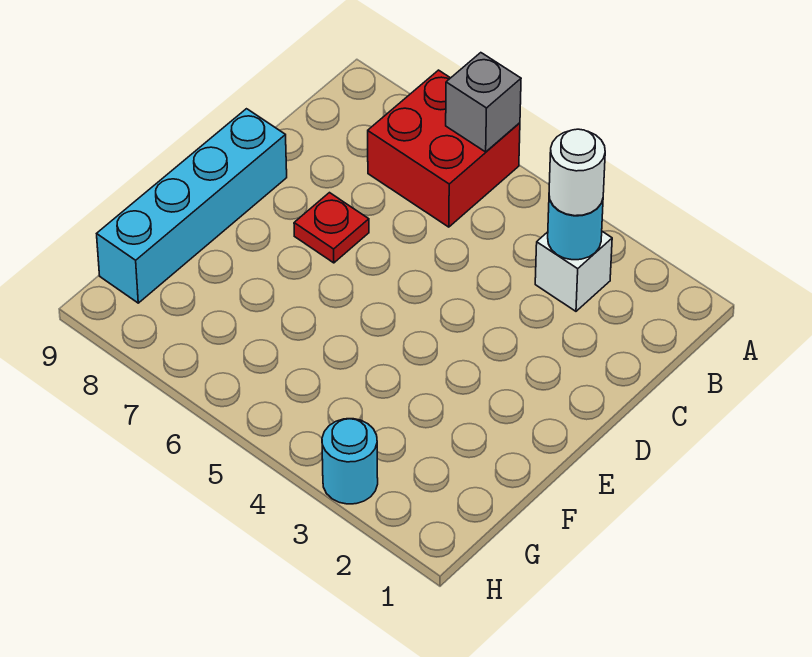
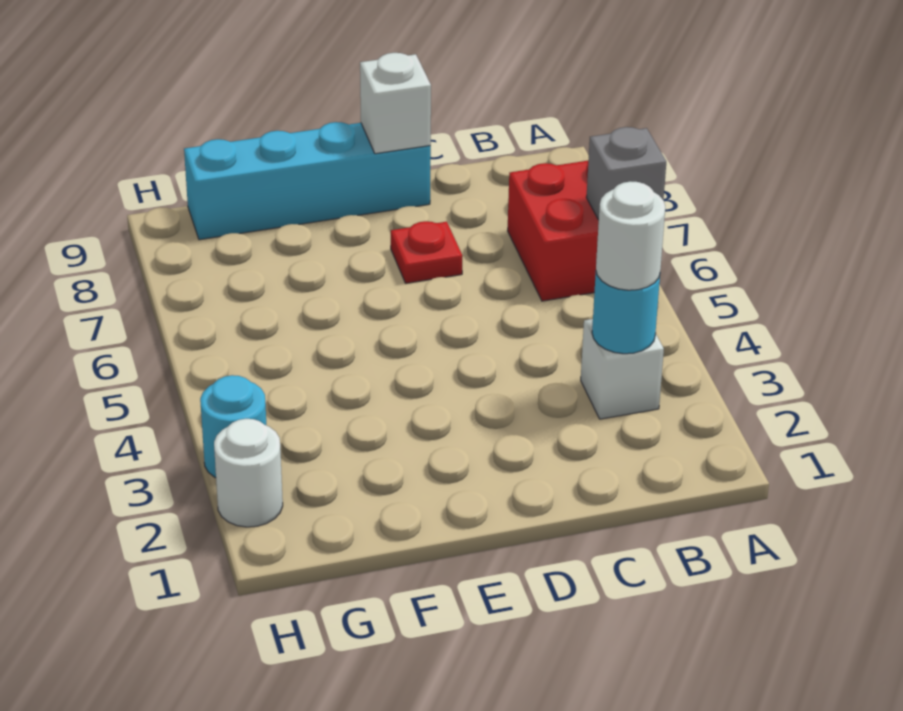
none -> white brick D9 level 2
none -> white round brick H2 level 1

